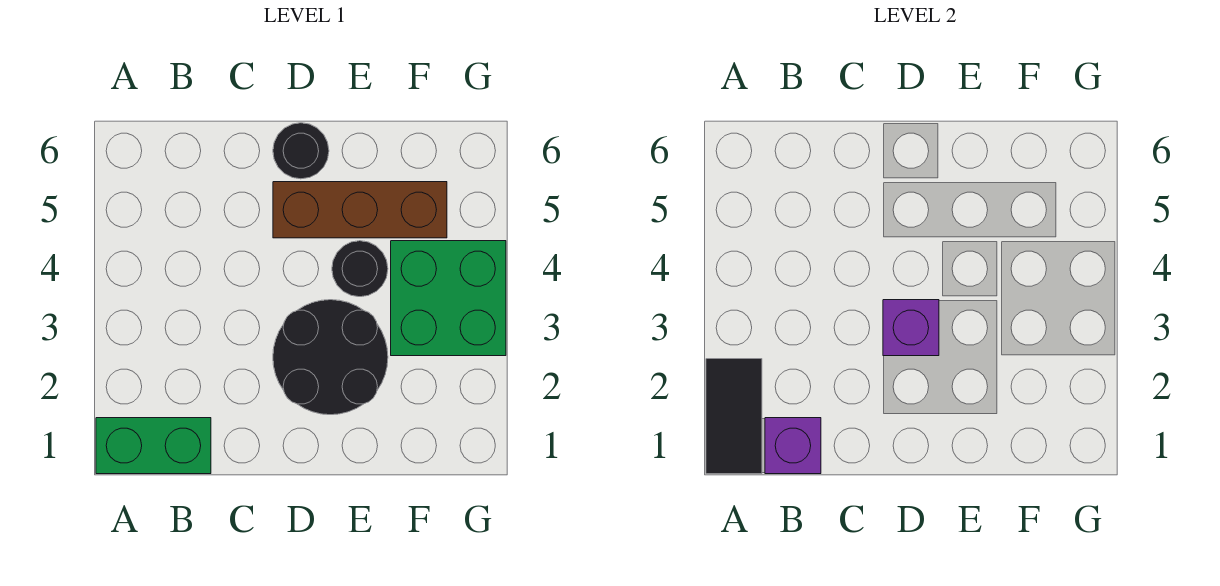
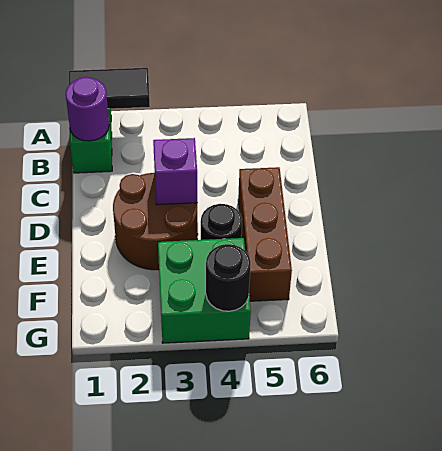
purple brick B1 level 2 -> purple round brick B1 level 2
black round brick D2:E3 level 1 -> brown round brick D2:E3 level 1
black round brick D6 level 1 -> black round brick G4 level 2

